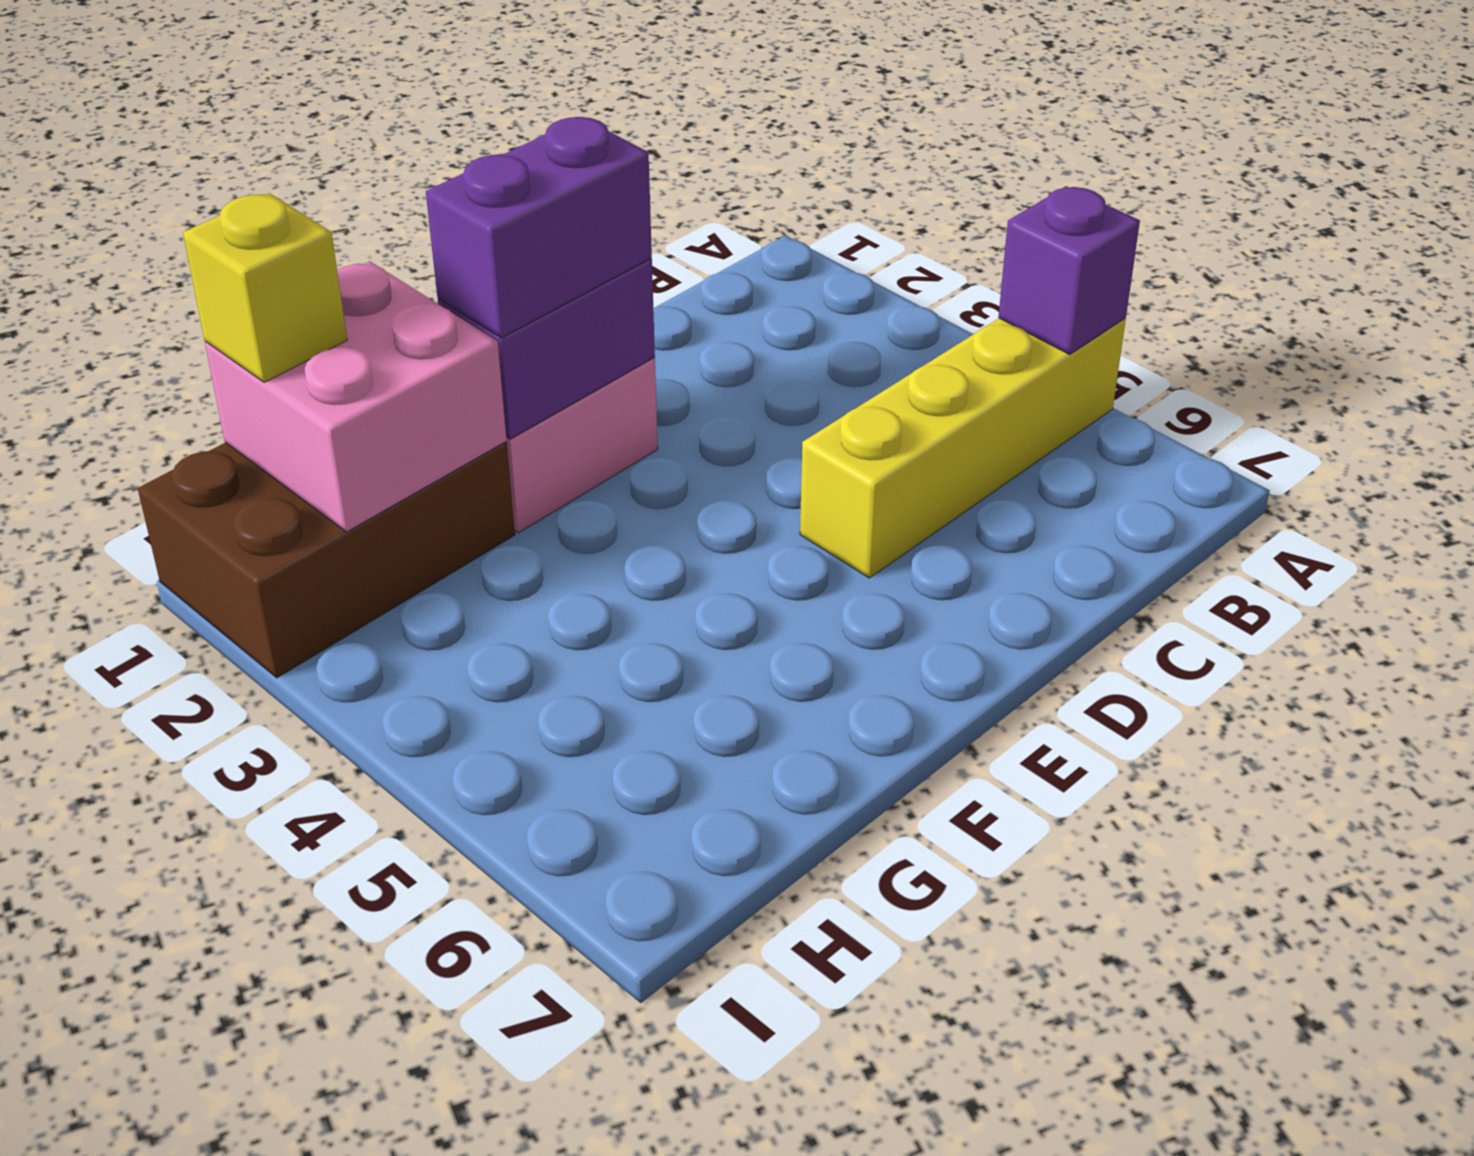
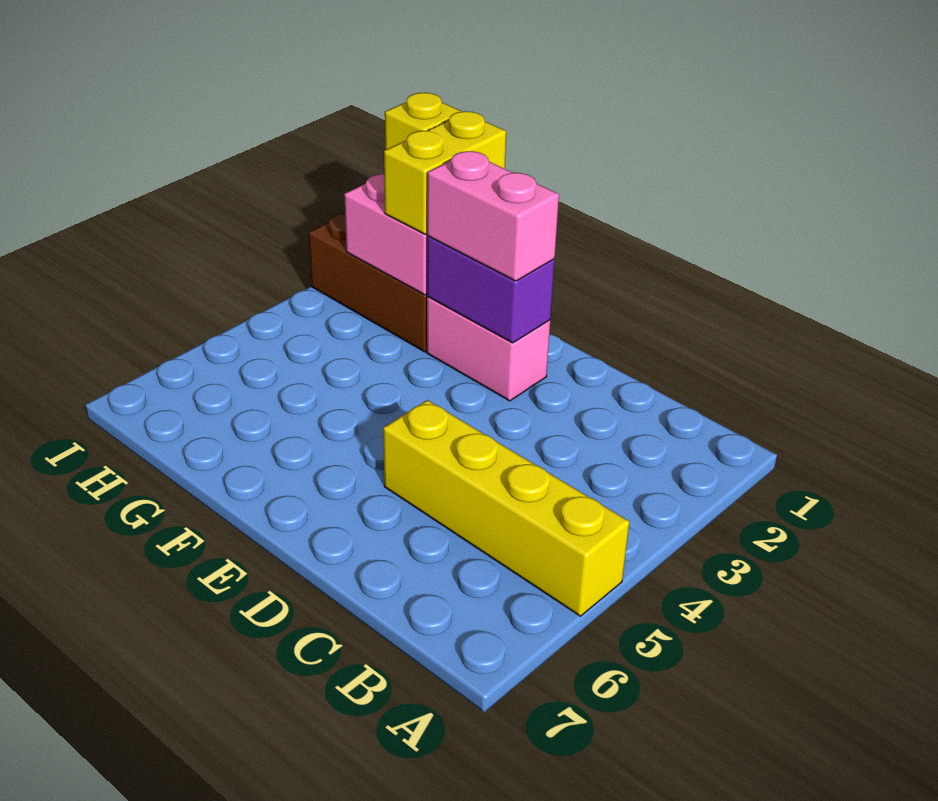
purple brick A5 level 2 -> none
purple brick E2:F2 level 3 -> pink brick E2:F2 level 3
none -> yellow brick G1:G2 level 3

